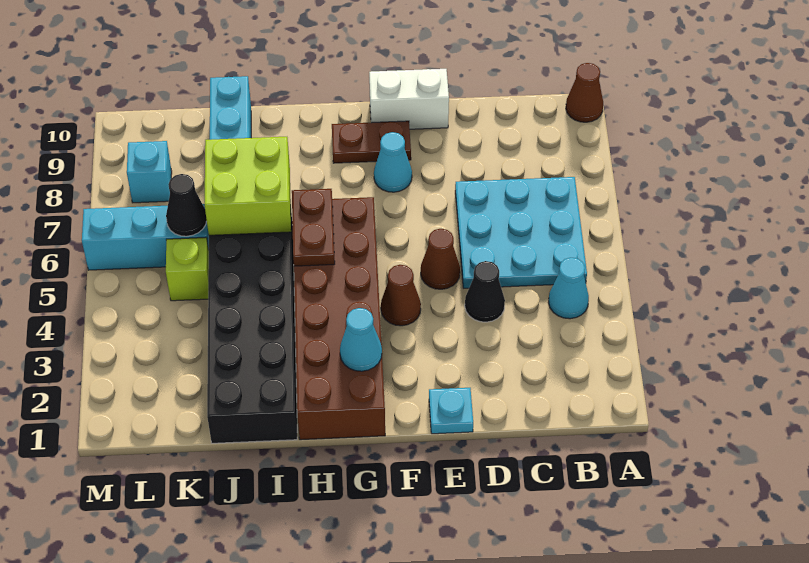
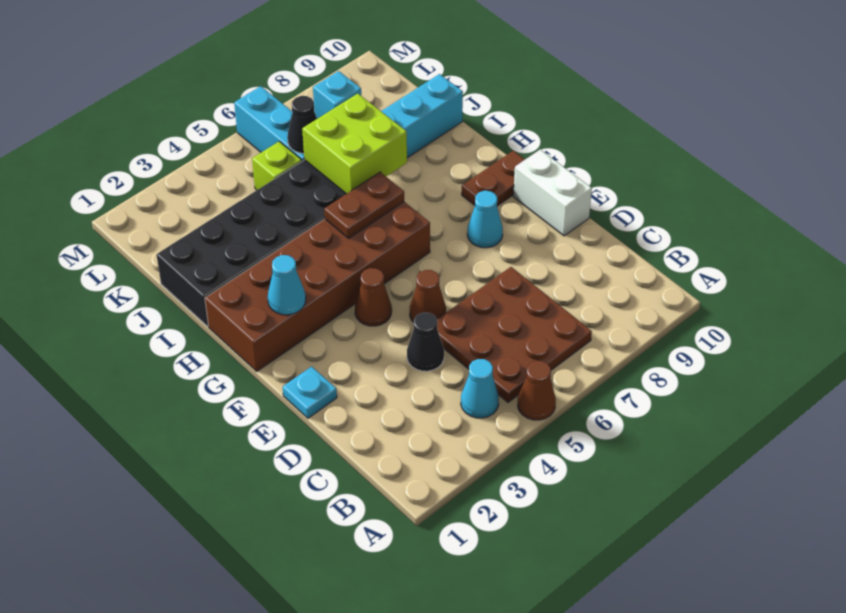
brown cone A10 level 1 -> brown cone A5 level 1
cyan plate B5:D7 level 1 -> brown plate B5:D7 level 1
brown plate F9:G9 level 1 -> brown plate G9:G10 level 1

